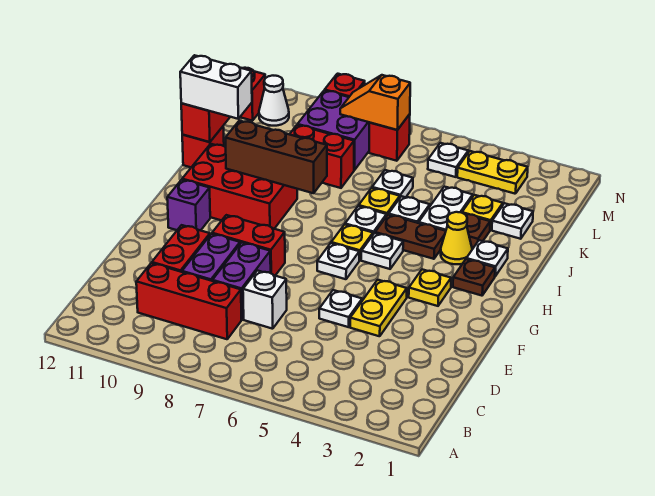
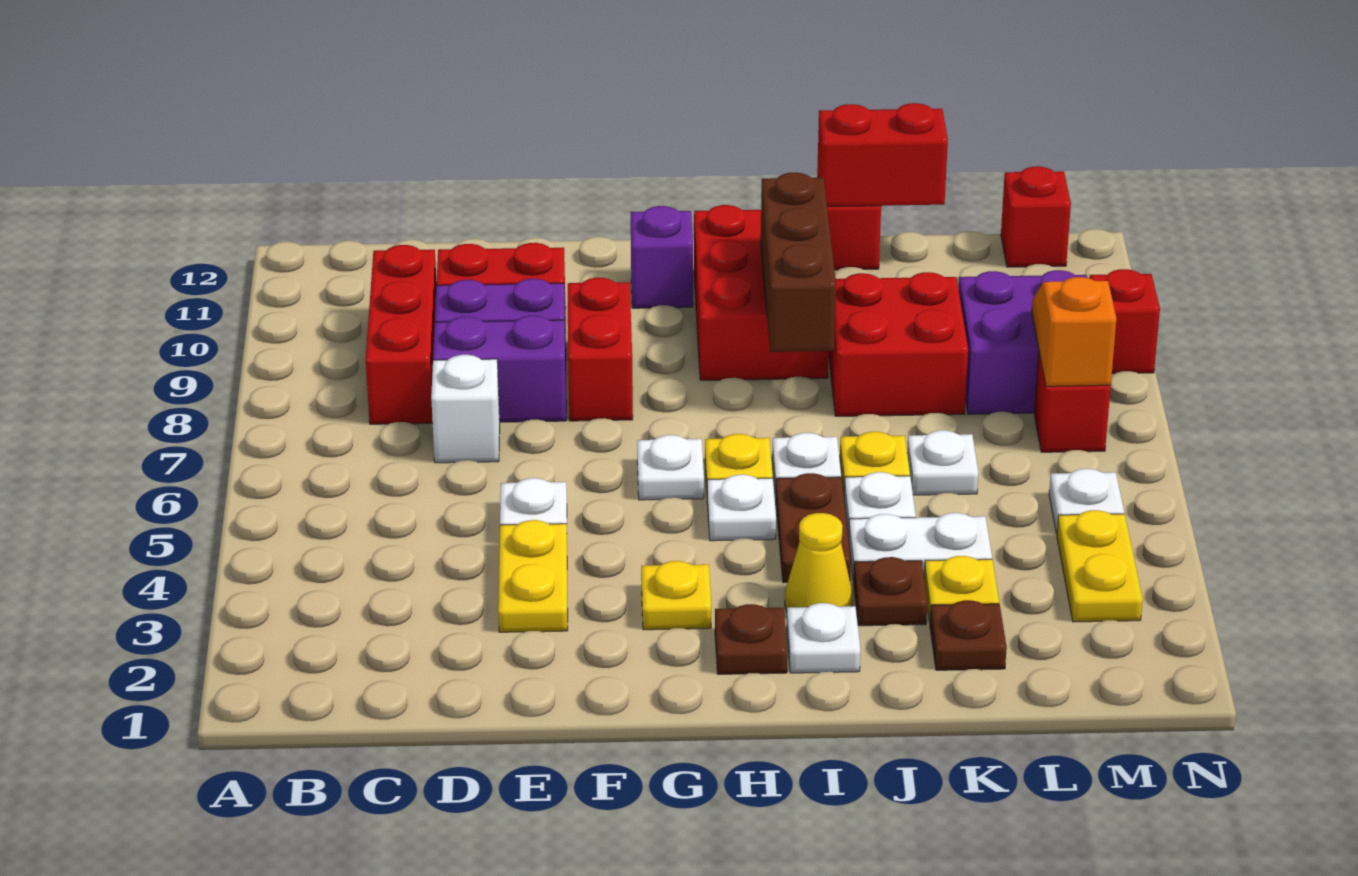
yellow plate E4:F4 level 1 -> yellow plate E3:E4 level 1
white brick J11:J12 level 3 -> none
white plate K2 level 1 -> brown plate K2 level 1
red brick K8:K9 level 1 -> red brick J8:K9 level 1
white cone M11 level 1 -> none

